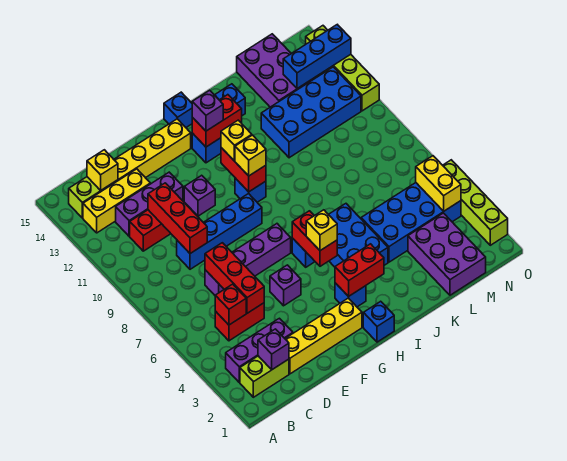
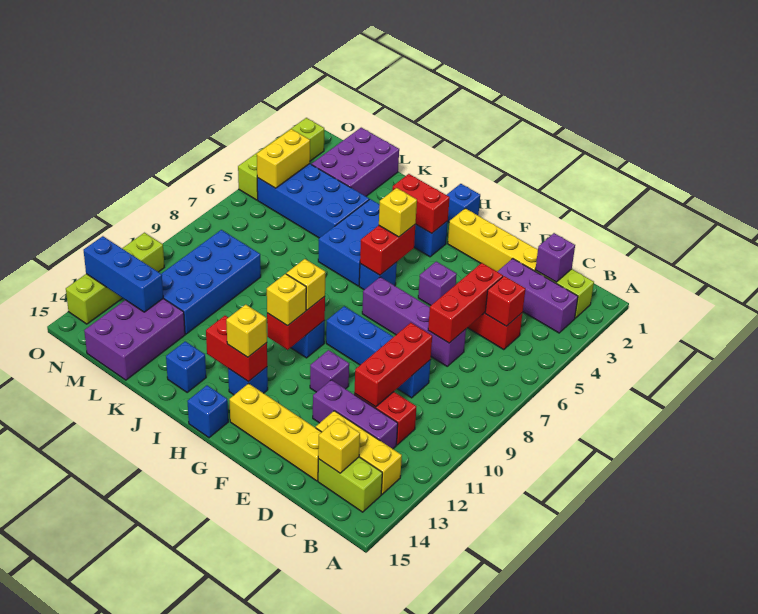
purple brick H13 level 3 -> yellow brick H13 level 3
blue brick K11:N12 level 1 -> blue brick L9:M12 level 1

